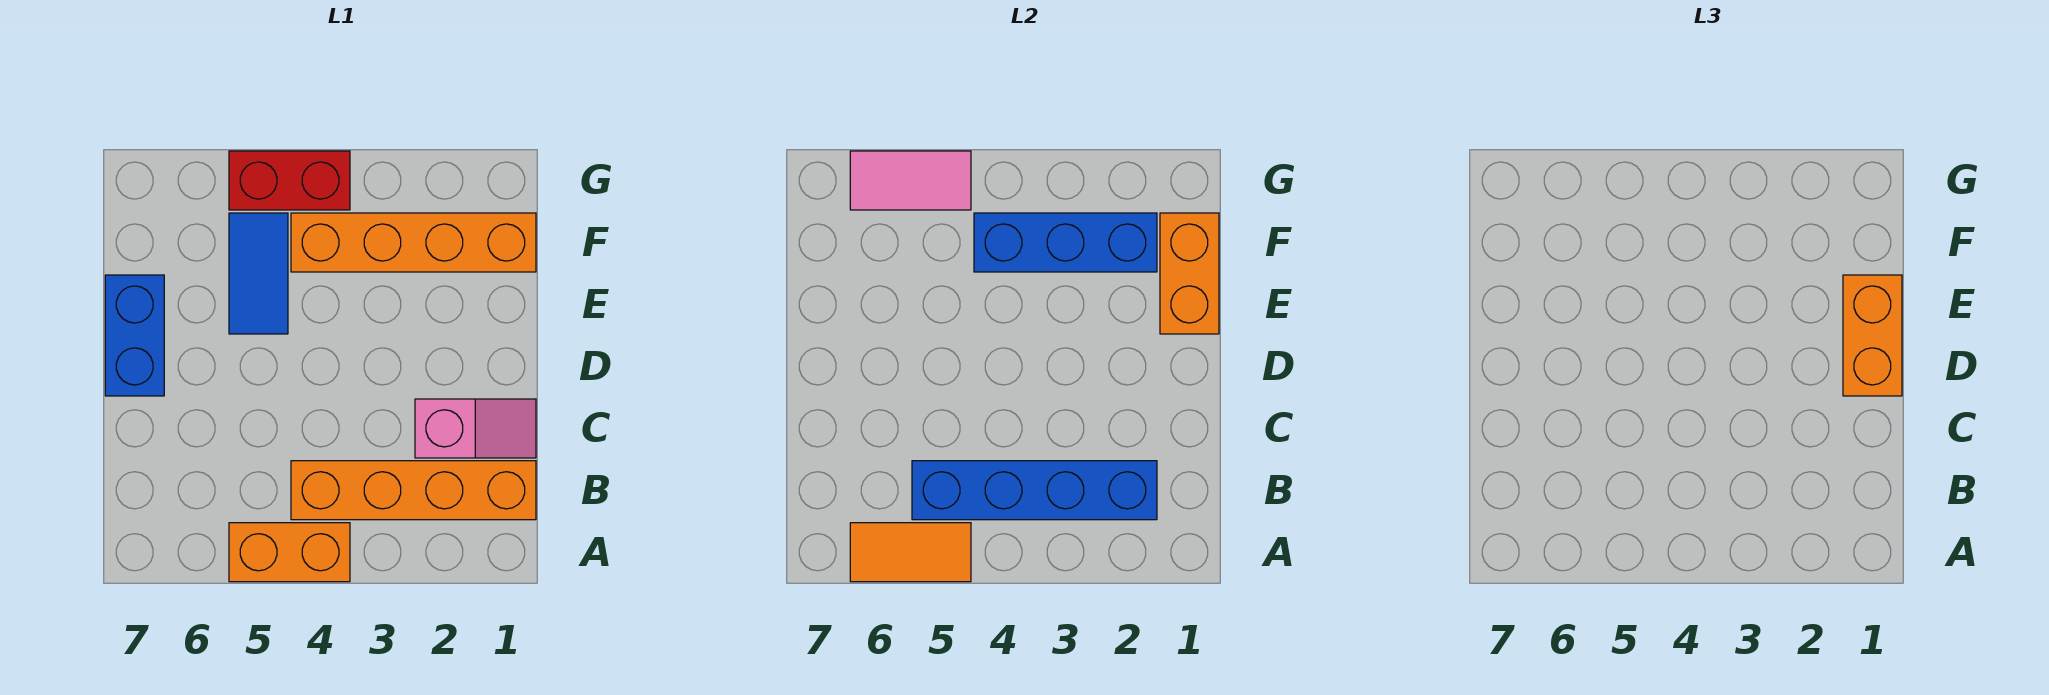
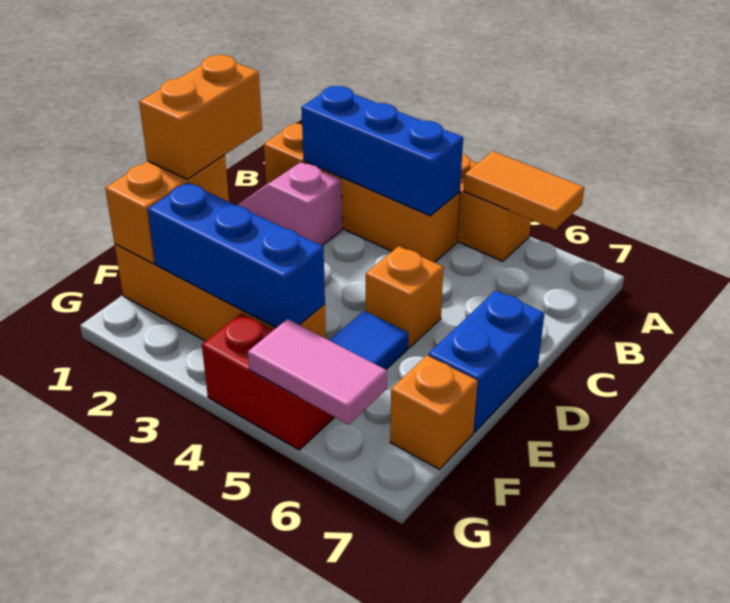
blue brick B2:B5 level 2 -> blue brick B2:B4 level 2
none -> orange brick D5 level 1
none -> orange brick F7 level 1

